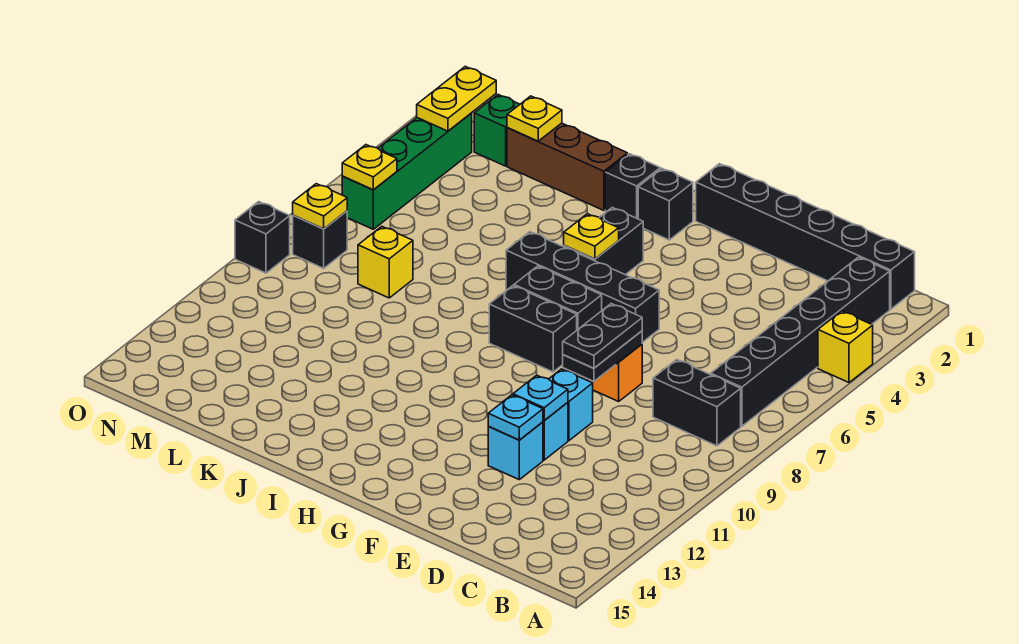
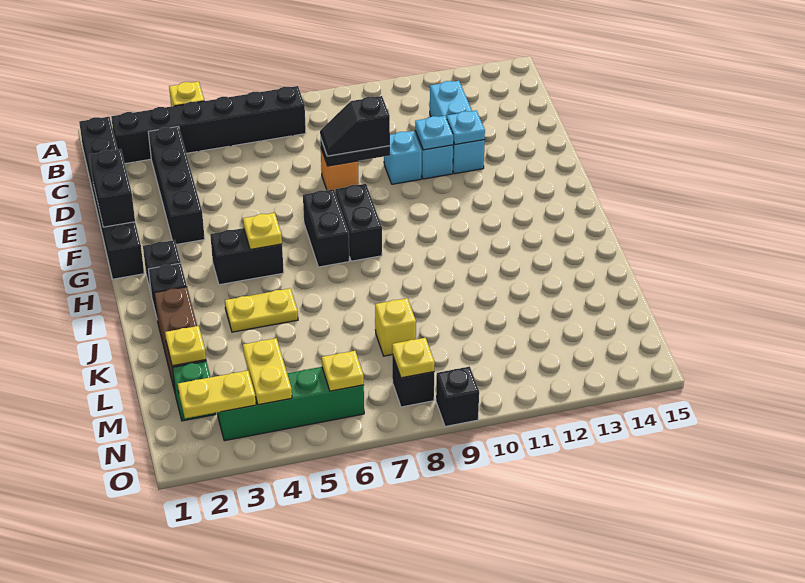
black brick B8:C8 level 1 -> black brick E1:F1 level 2
black plate E8:E9 level 3 -> black slope E8:E9 level 3 top 9
cyan brick E12 level 1 -> cyan brick C12:E12 level 1
black brick F6:I6 level 1 -> black brick C3:F3 level 1
none -> yellow plate J4:J5 level 1
none -> yellow plate M4:N4 level 2

